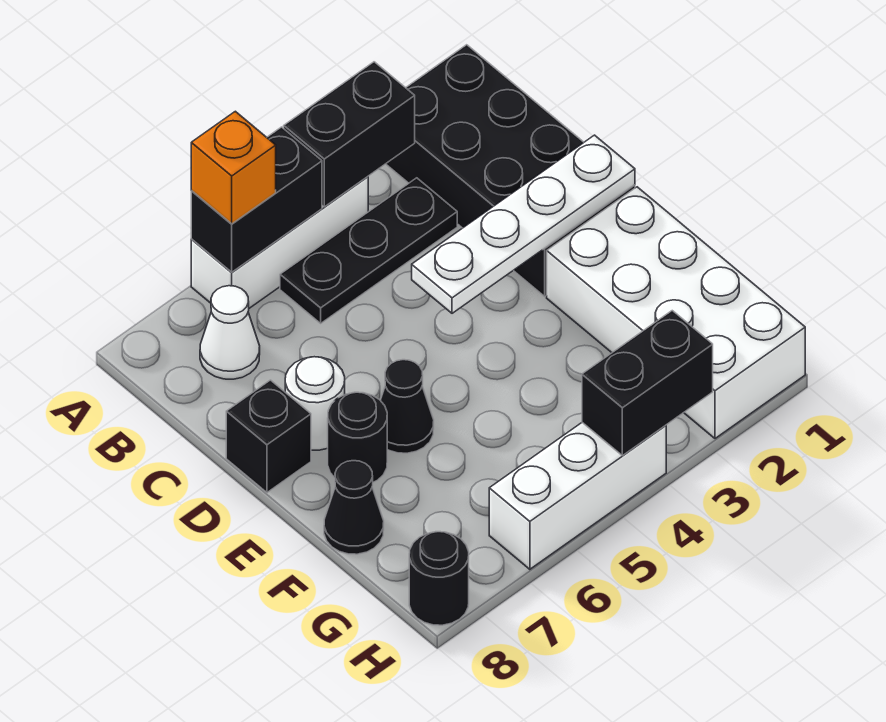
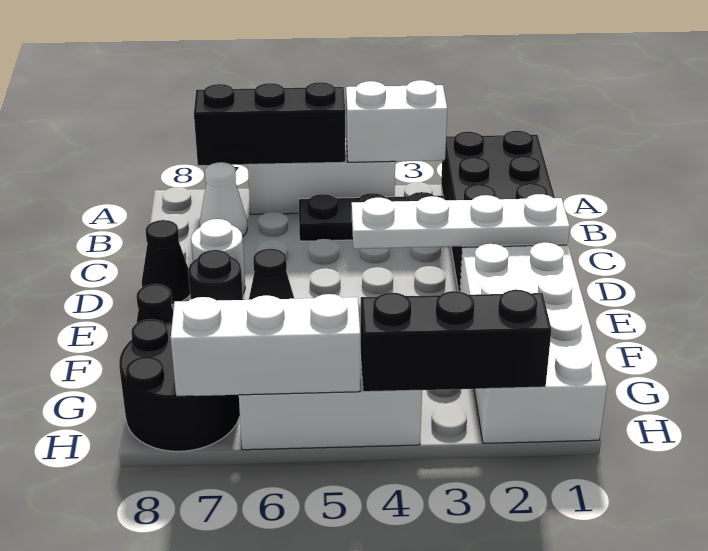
black brick A3:A4 level 2 -> white brick A3:A4 level 2
black brick A5:A6 level 2 -> black brick A5:A7 level 2
orange brick A6 level 3 -> none
black brick D8 level 1 -> black cone D8 level 1
black brick H3:H4 level 2 -> black brick H2:H4 level 2
none -> white brick H5:H7 level 2
black round brick H8 level 1 -> black round brick G7:H8 level 1

